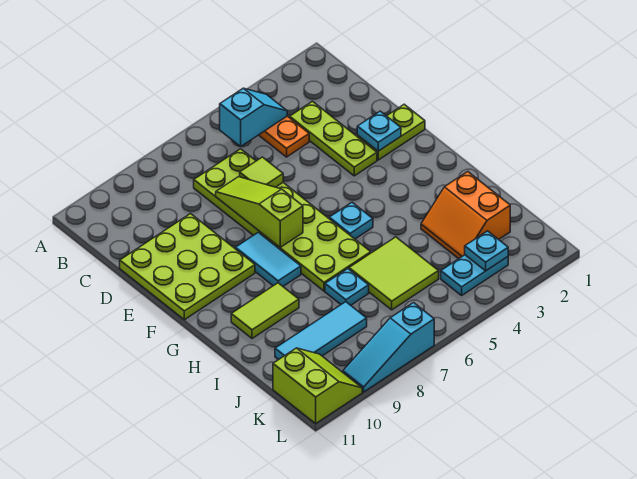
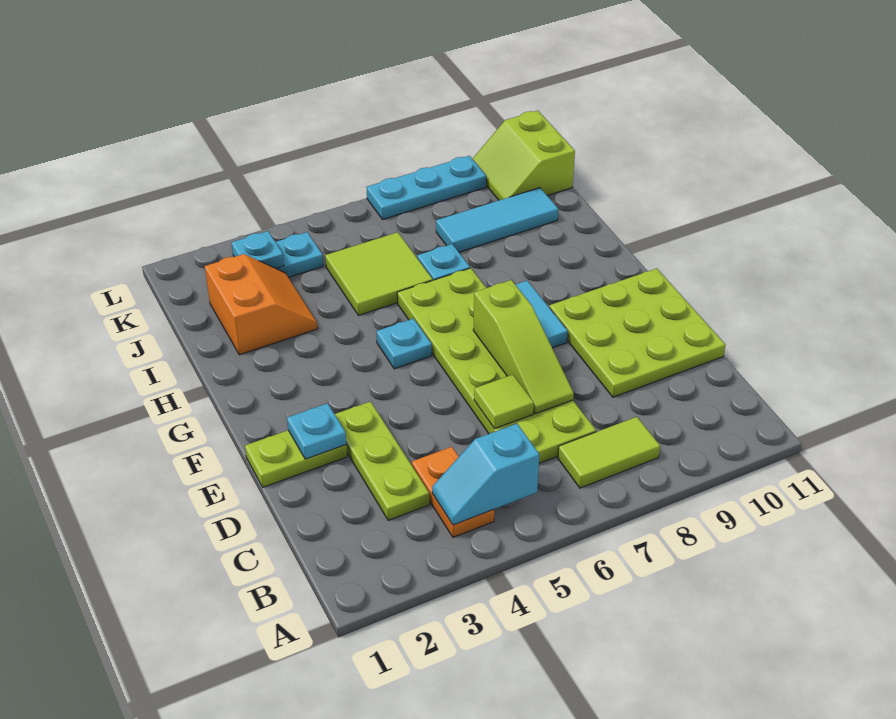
lime tile H9:H10 level 1 -> lime tile B7:B8 level 1
cyan slope L7:L9 level 1 top 7 -> cyan plate L7:L9 level 1

